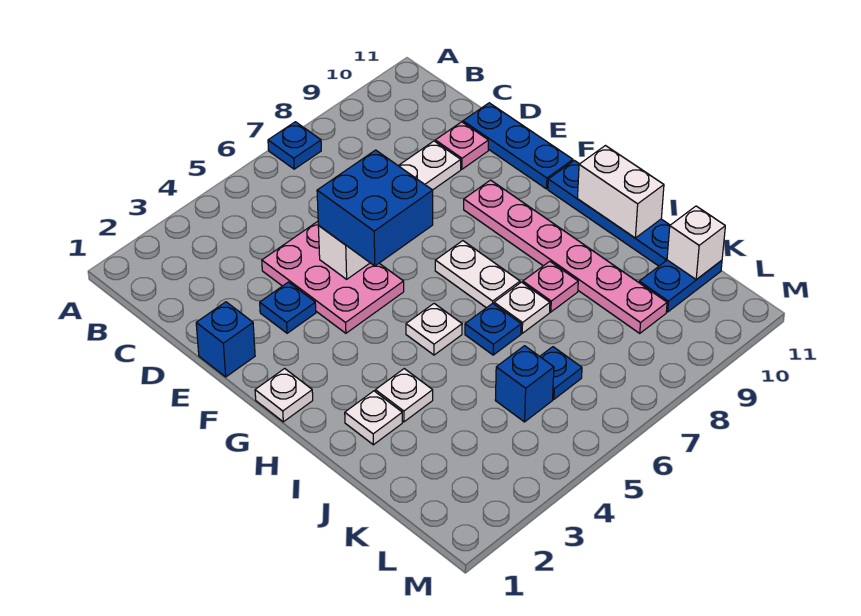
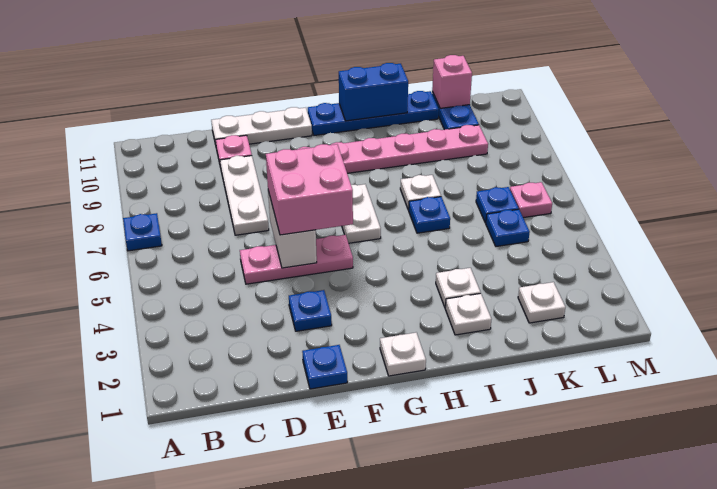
pink plate D4:F5 level 1 -> pink plate D5:F5 level 1
blue plate D11:F11 level 1 -> white plate D11:F11 level 1
blue brick E1 level 1 -> blue plate E1 level 1
blue brick E5:F6 level 3 -> pink brick E5:F6 level 3
white plate G7:H7 level 1 -> white plate G6:G7 level 1
white plate H5 level 1 -> white plate K2 level 1
white brick H11:I11 level 2 -> blue brick H11:I11 level 2
pink plate I8 level 1 -> pink plate L6 level 1
blue brick K5 level 1 -> blue plate K5 level 1
white brick K11 level 2 -> pink brick K11 level 2

